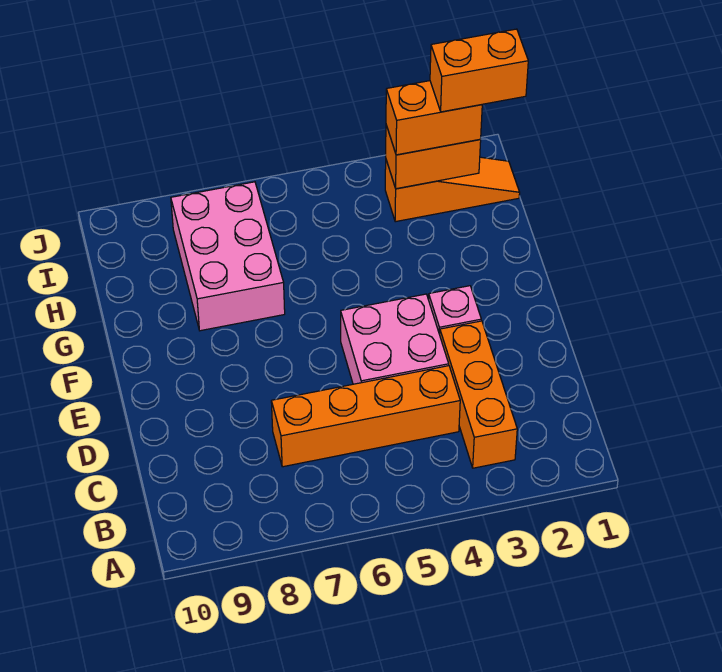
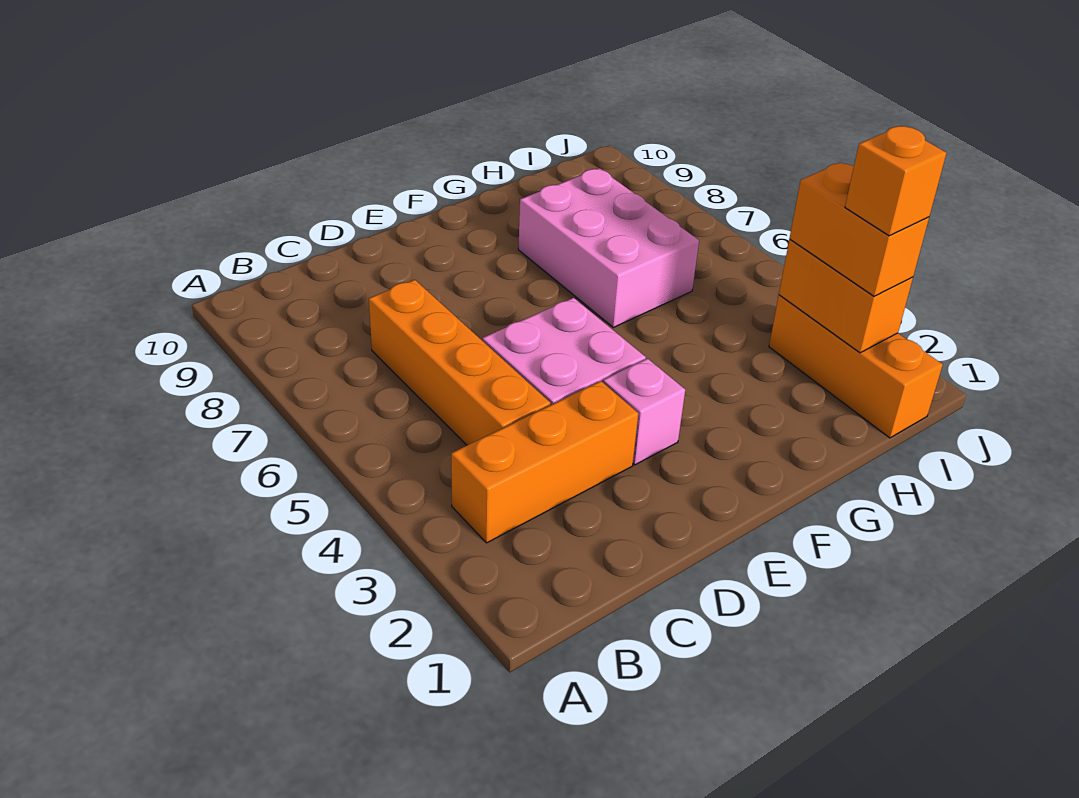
pink brick G7:I8 level 1 -> pink brick G6:H8 level 1
orange slope I1:I3 level 1 top 3 -> orange brick I1:I3 level 1
orange brick I1:I2 level 4 -> orange brick I2 level 4

